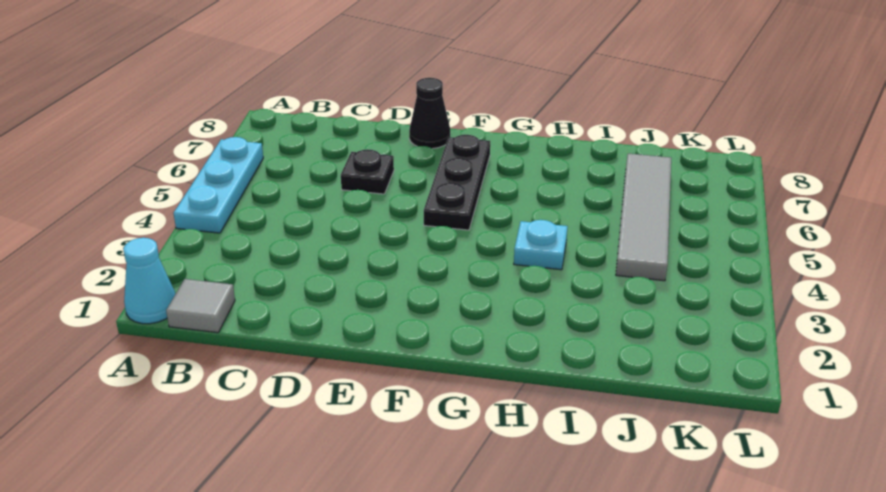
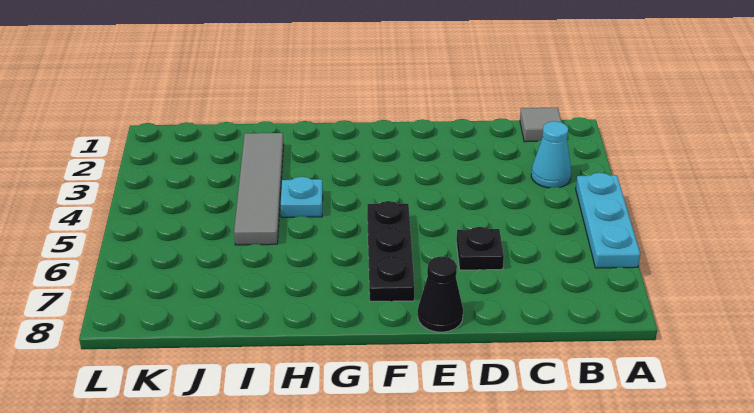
cyan cone A1 level 1 -> cyan cone B3 level 1
grey tile J4:J7 level 1 -> grey tile I2:I5 level 1

